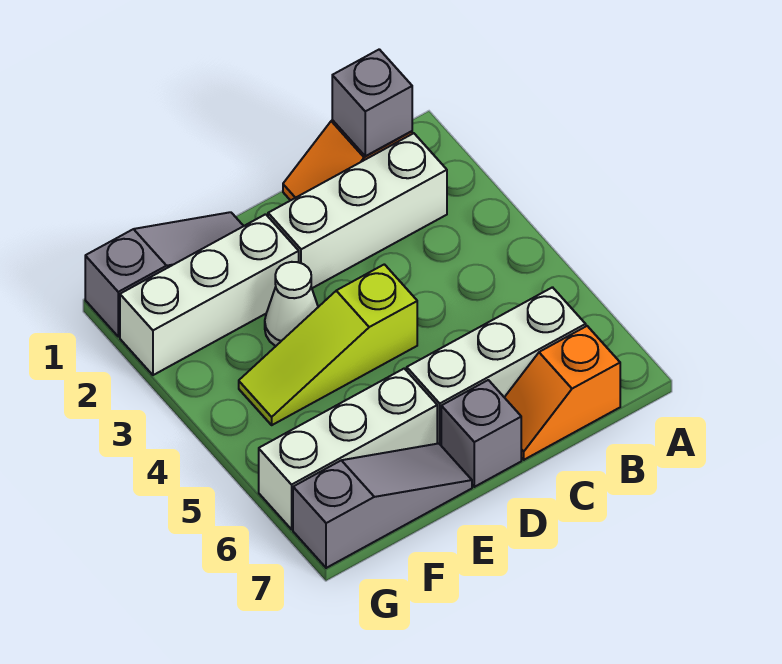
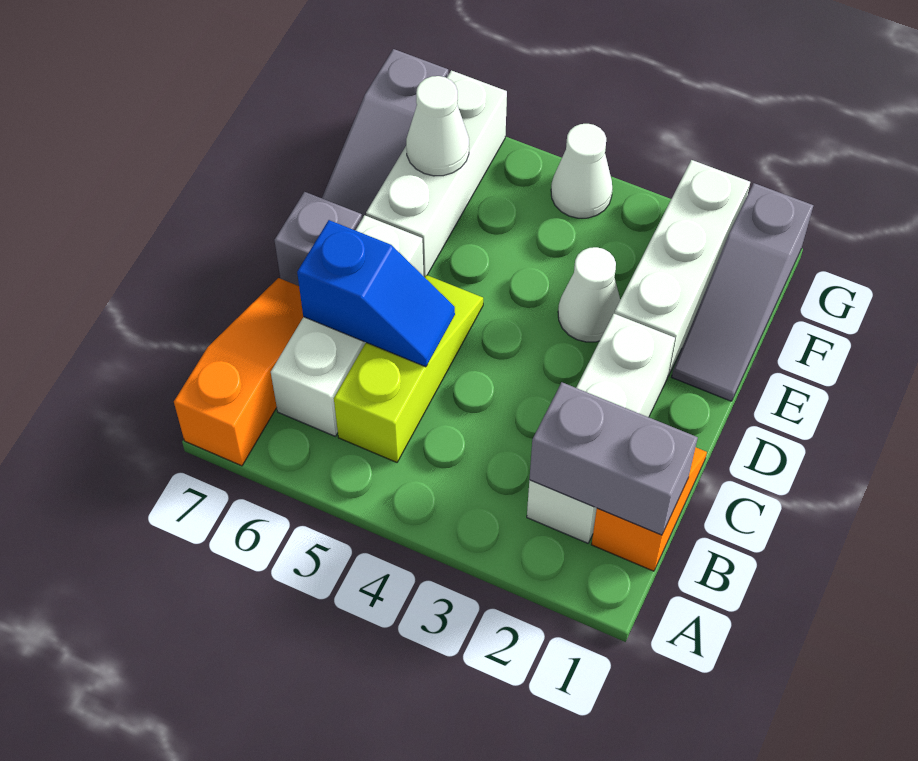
grey brick B1 level 2 -> grey brick B1:B2 level 2
orange slope B7:C7 level 1 top B -> orange slope A7:C7 level 1 top A
none -> blue slope C5:C6 level 2 top 6
lime slope D4:F4 level 1 top D -> lime slope B5:D5 level 1 top B
none -> white cone F6 level 2
none -> white cone G4 level 1

